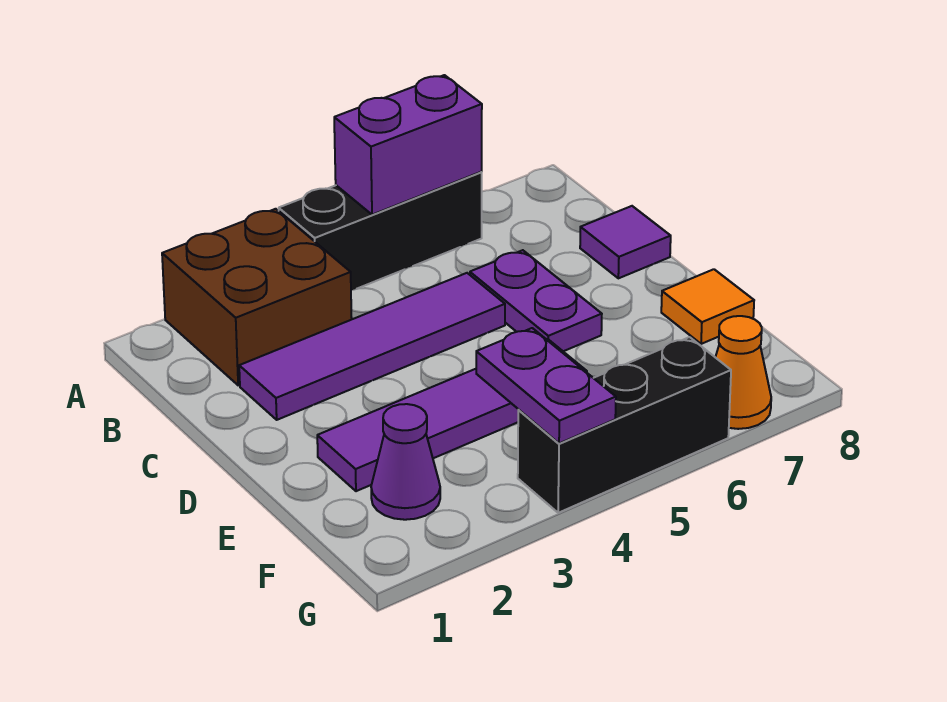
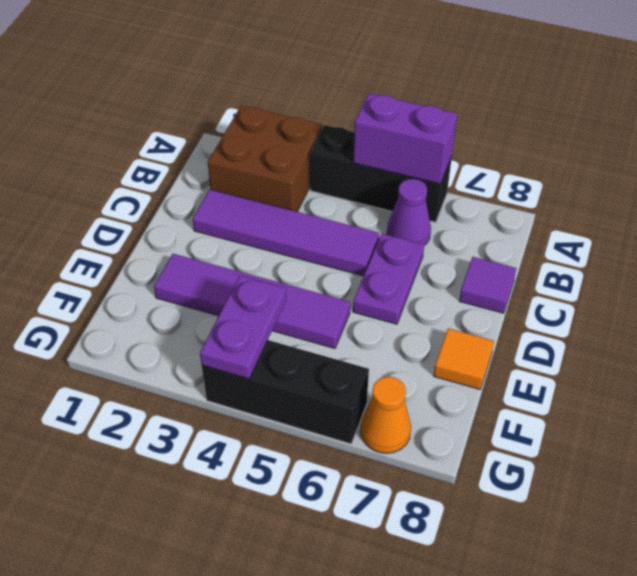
purple cone F2 level 1 -> purple cone B6 level 1

